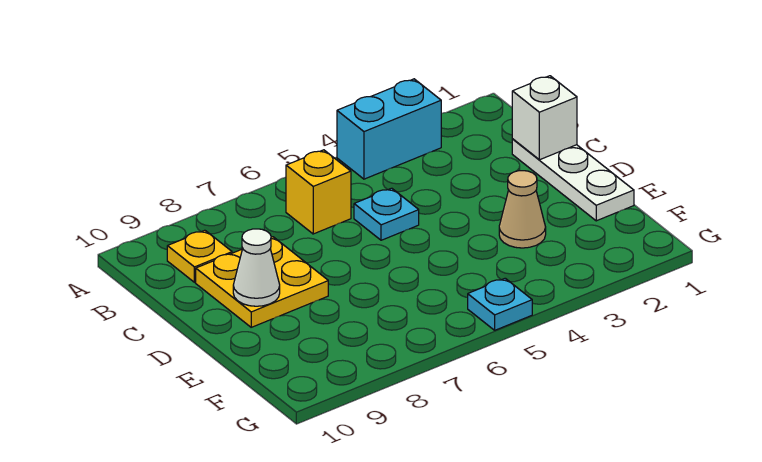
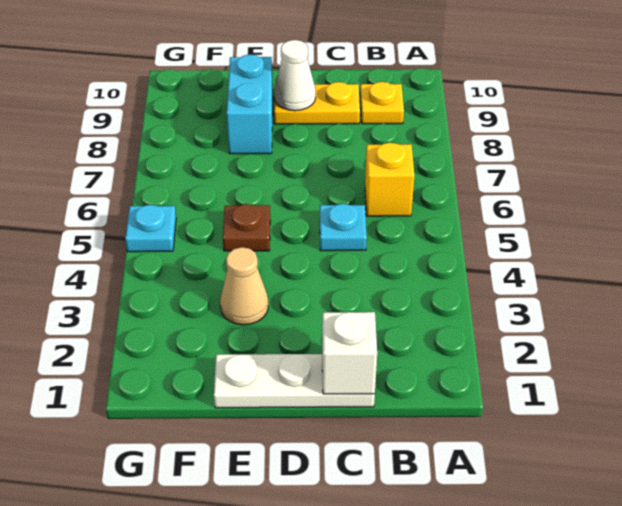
cyan brick A3:A4 level 1 -> cyan brick E8:E9 level 1
yellow plate C8:D9 level 1 -> yellow plate C9:D9 level 1
none -> brown plate E5 level 1

